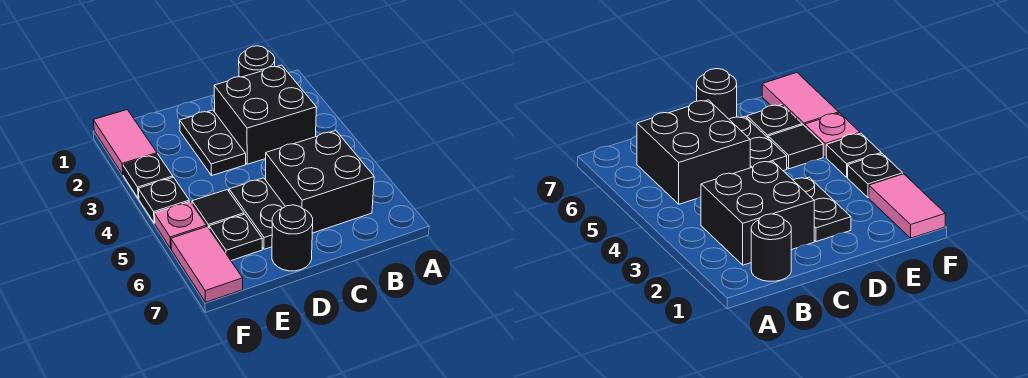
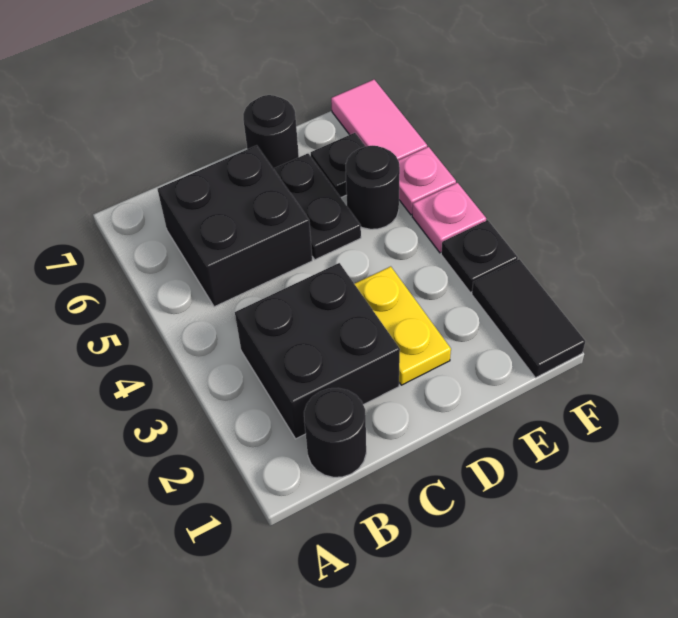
black plate D2:D3 level 1 -> yellow plate D2:D3 level 1
black tile E5 level 1 -> black round brick E5 level 1
pink tile F1:F2 level 1 -> black tile F1:F2 level 1
black plate F4 level 1 -> pink plate F4 level 1

